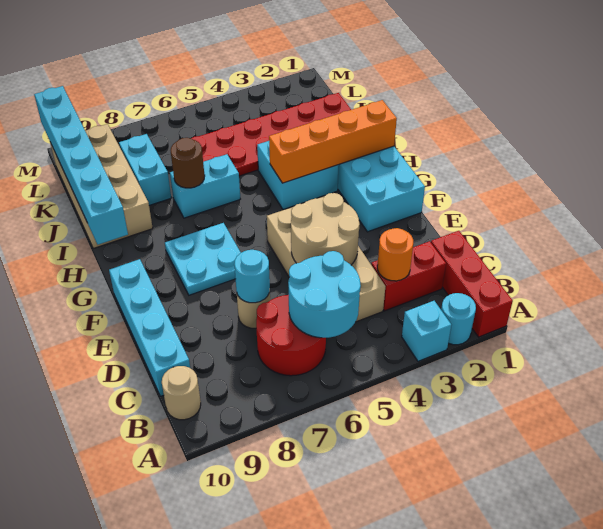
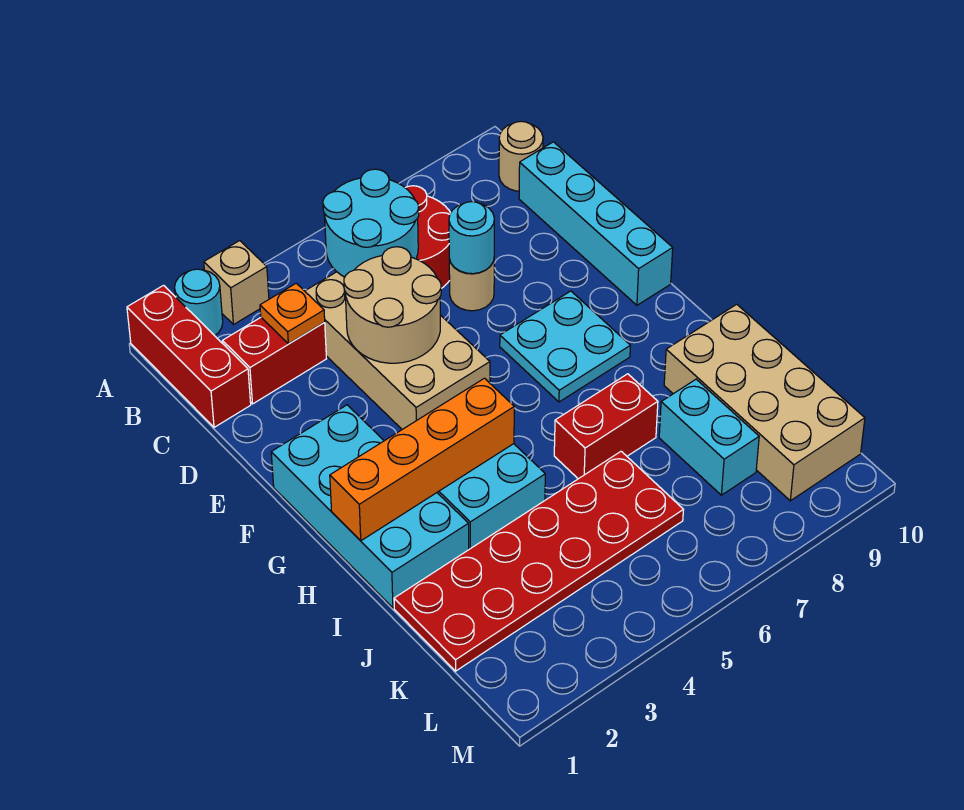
cyan brick A3 level 1 -> tan brick A3 level 1
orange round brick C3 level 2 -> orange plate C3 level 2
cyan brick H10:M10 level 2 -> none
cyan brick I6:I7 level 1 -> red brick I6:I7 level 1
brown round brick I7 level 2 -> none

